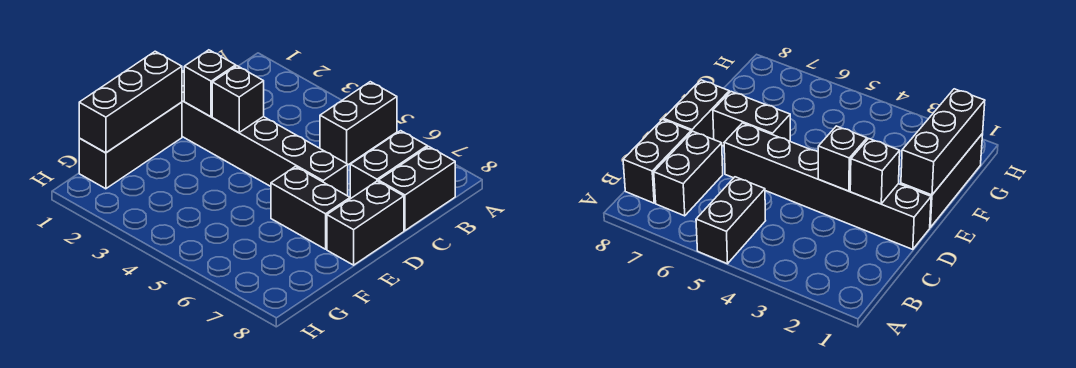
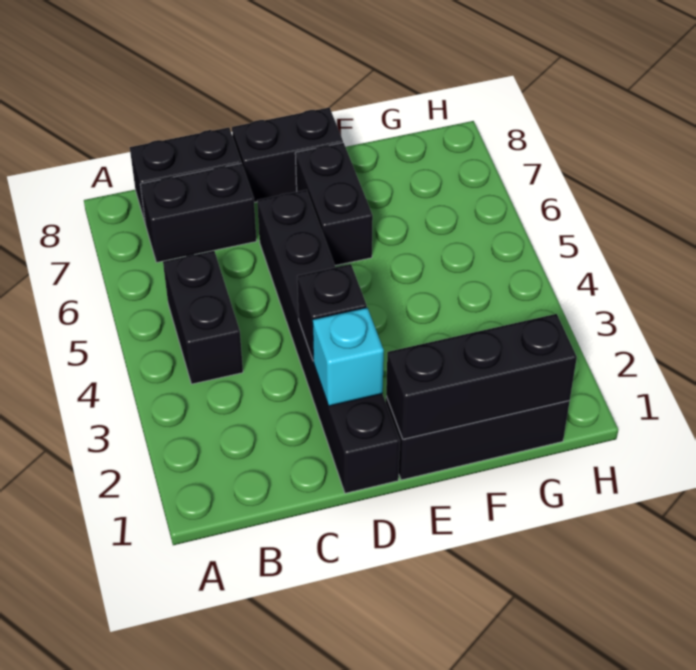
black brick A5:B5 level 1 -> black brick B4:B5 level 1
black brick D2 level 2 -> cyan brick D2 level 2

